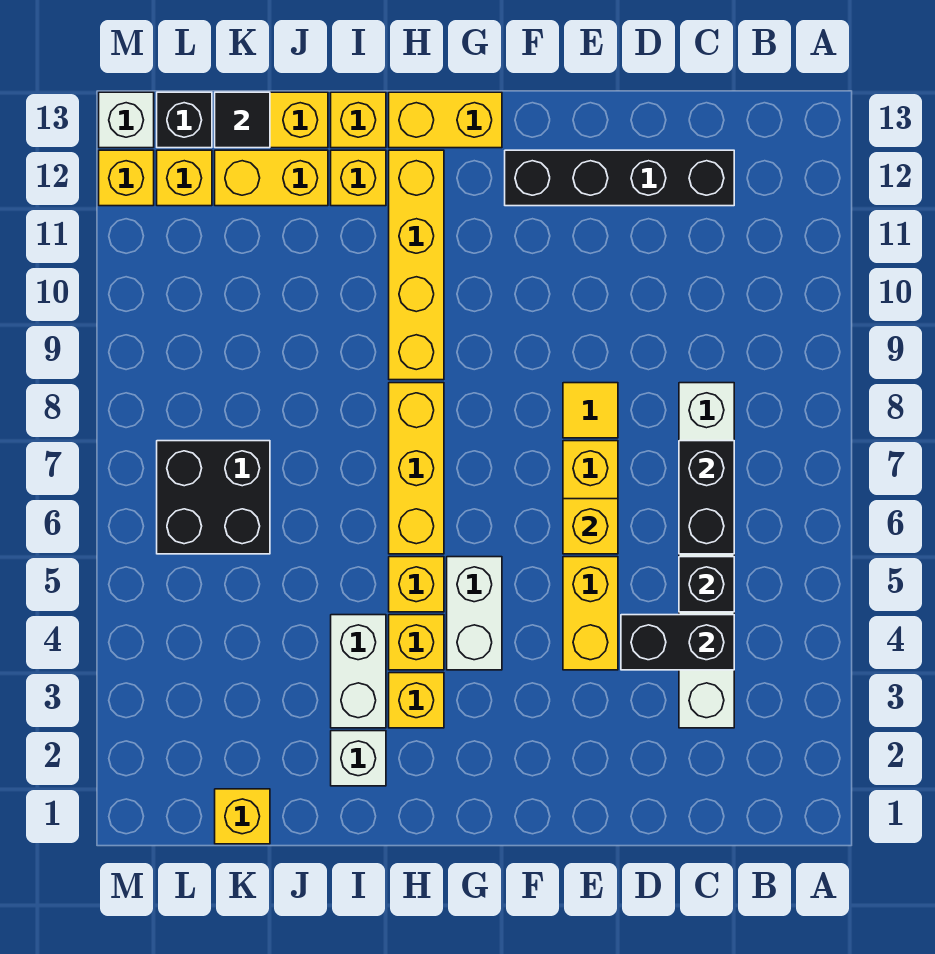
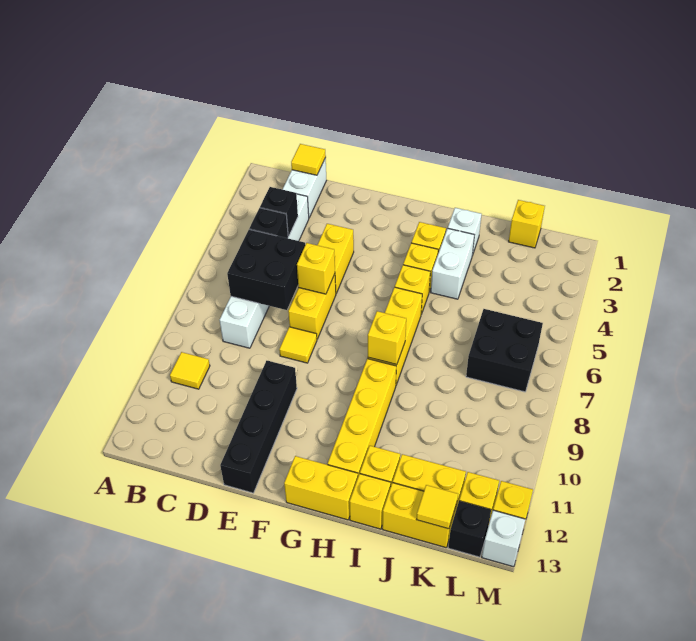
none -> yellow tile B10 level 1
none -> yellow tile C1 level 2
black brick C4:D4 level 2 -> black brick C4 level 2
black brick C6:C7 level 2 -> black brick C6:D7 level 2
black brick C12:F12 level 1 -> black brick E10:E13 level 1
white brick G4:G5 level 1 -> white brick C1:C2 level 1
none -> yellow brick H8 level 2
black tile K13 level 2 -> yellow tile K13 level 2

